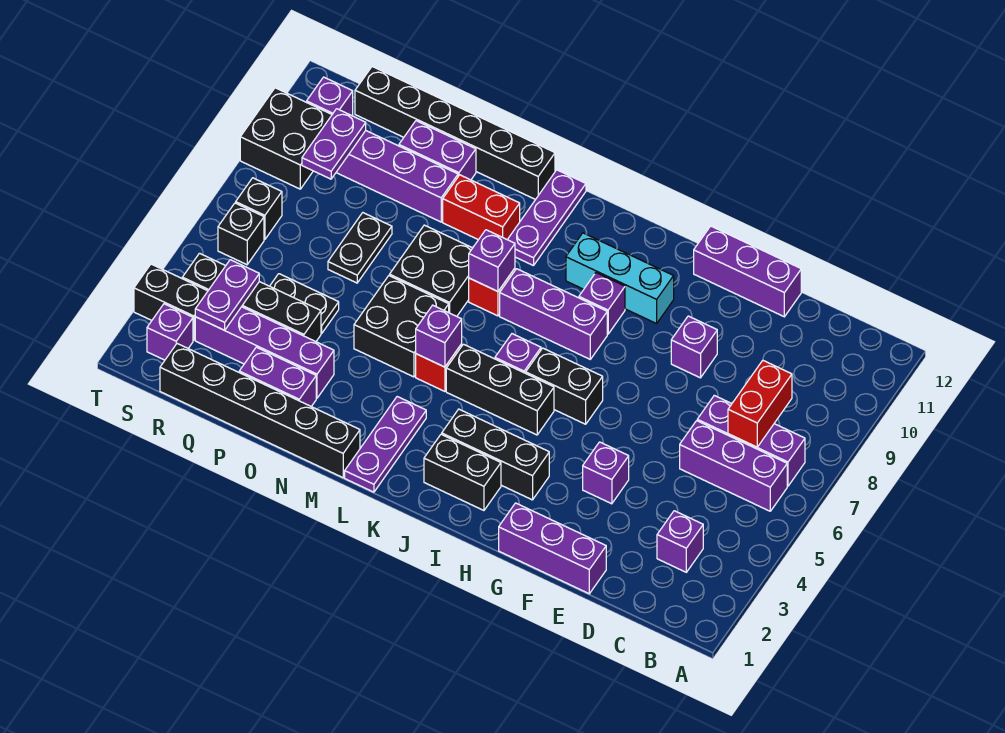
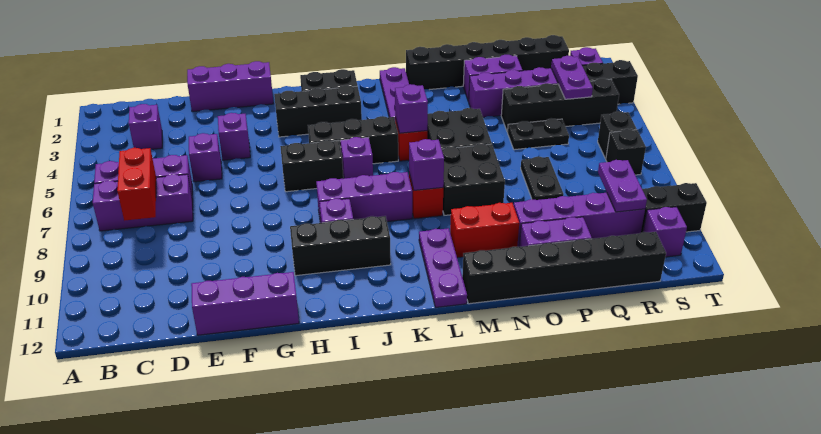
purple brick F9 level 1 -> purple brick E5 level 1
cyan brick H10:J10 level 1 -> black brick H10:J10 level 1
black brick S9:T10 level 1 -> black brick S10:T10 level 1

